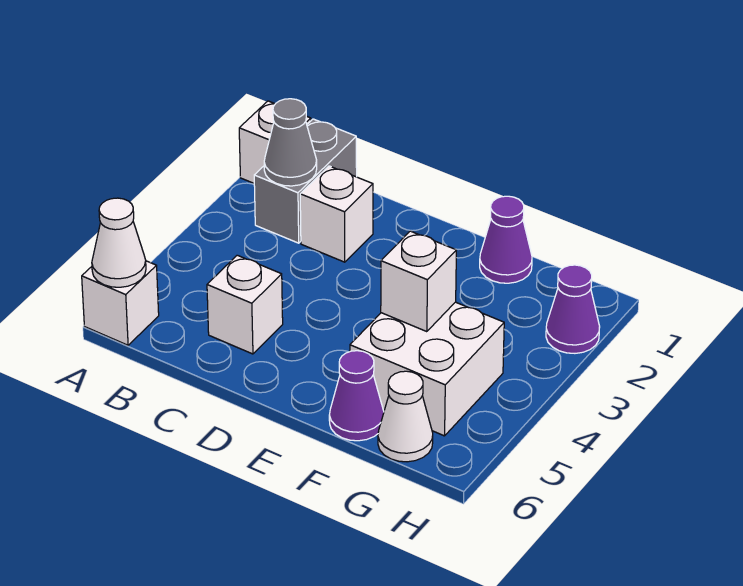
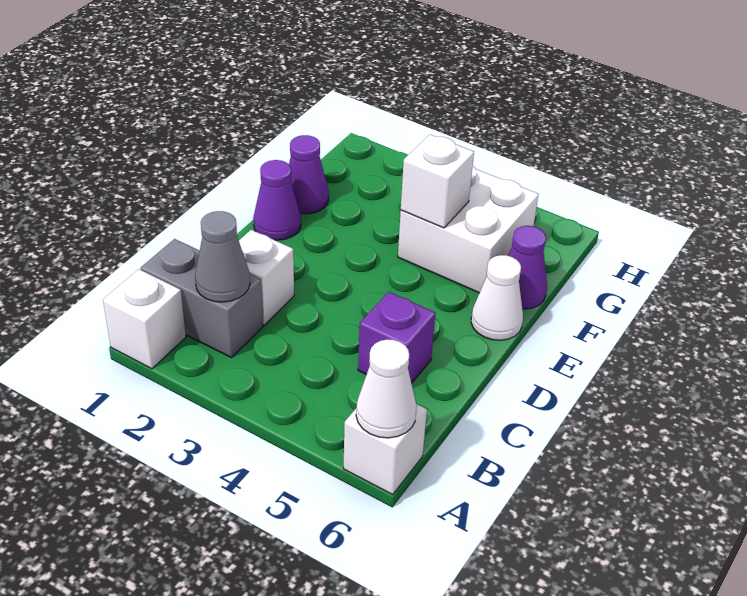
white brick C5 level 1 -> purple brick C5 level 1
white cone G6 level 1 -> white cone E6 level 1
purple cone H2 level 1 -> purple cone E1 level 1

